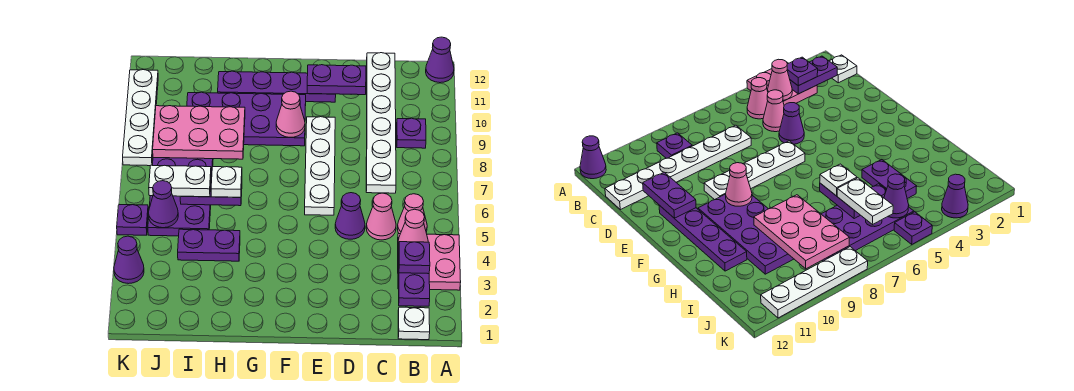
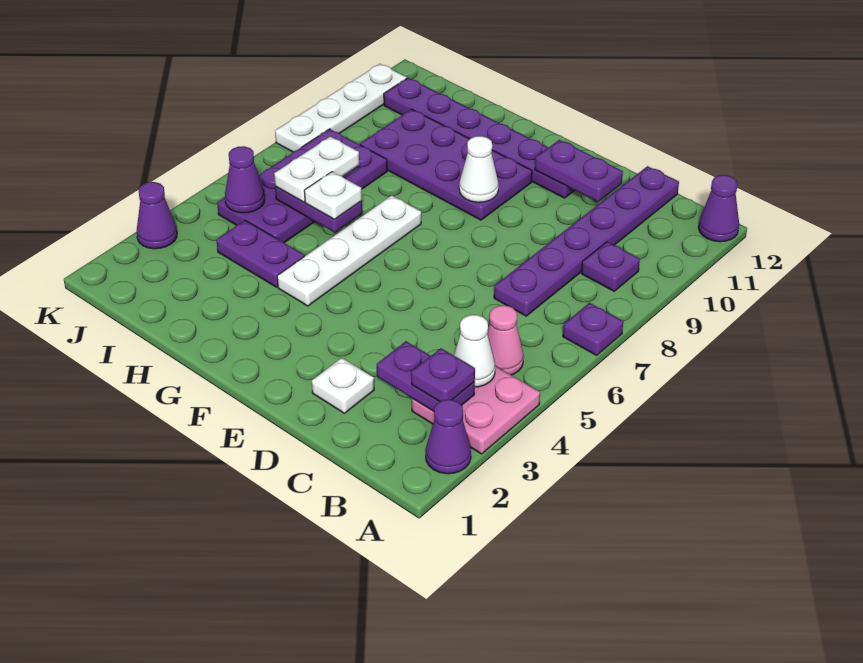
white plate B1 level 1 -> white plate D2 level 1
purple plate B2:B3 level 2 -> purple plate B3:C3 level 2
pink cone B4 level 2 -> white cone B4 level 2
pink cone C5 level 1 -> none
white plate C7:C12 level 1 -> purple plate C7:C12 level 1
purple cone D5 level 1 -> purple cone A2 level 1
white plate E6:E9 level 1 -> white plate G4:G7 level 1
purple plate E11:H11 level 1 -> purple plate E11:J11 level 1
pink cone F9 level 2 -> white cone F9 level 2
pink plate H8:J9 level 2 -> none
white plate I6:J6 level 3 -> white plate I6:I7 level 3
purple plate K5 level 1 -> purple plate A7 level 1

